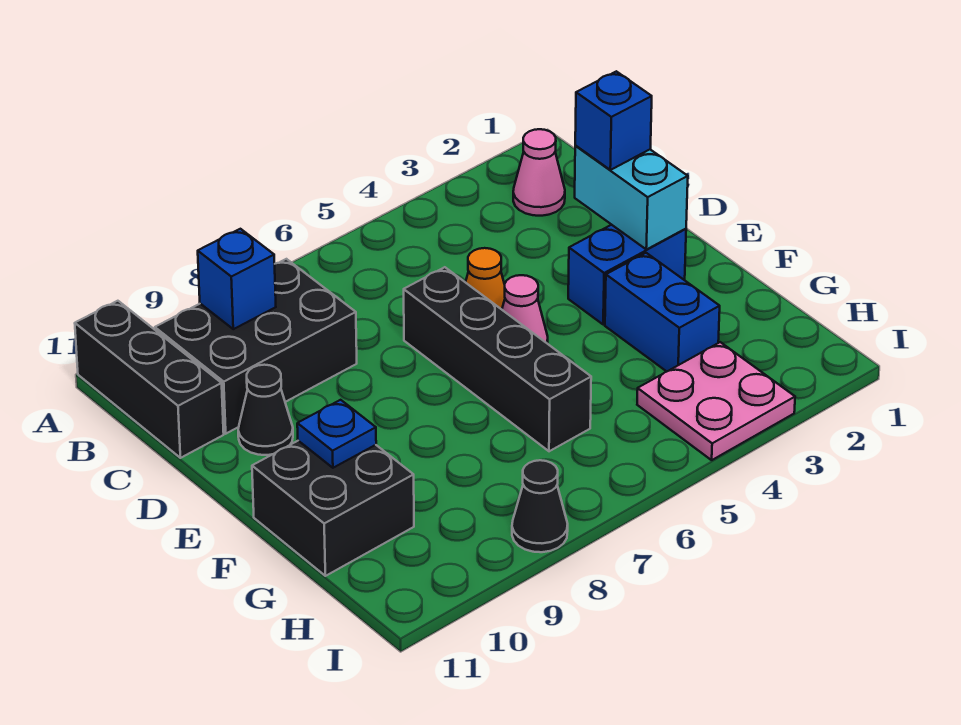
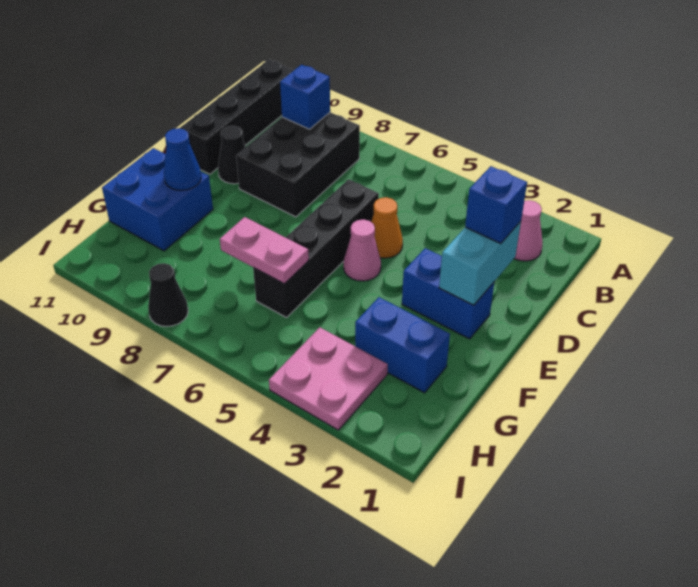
black brick A11:C11 level 1 -> black brick A11:D11 level 1
black brick B8:C10 level 1 -> black brick B8:D9 level 1
blue brick F3:G3 level 1 -> blue brick G2:G3 level 1
black brick F10:G11 level 1 -> blue brick F10:G11 level 1
blue plate F10 level 2 -> blue cone F10 level 2
none -> pink plate G6:G7 level 2

